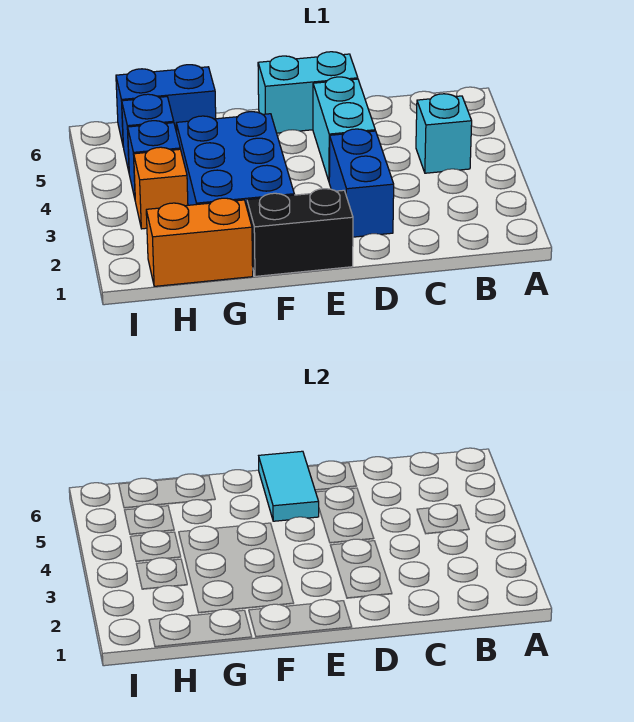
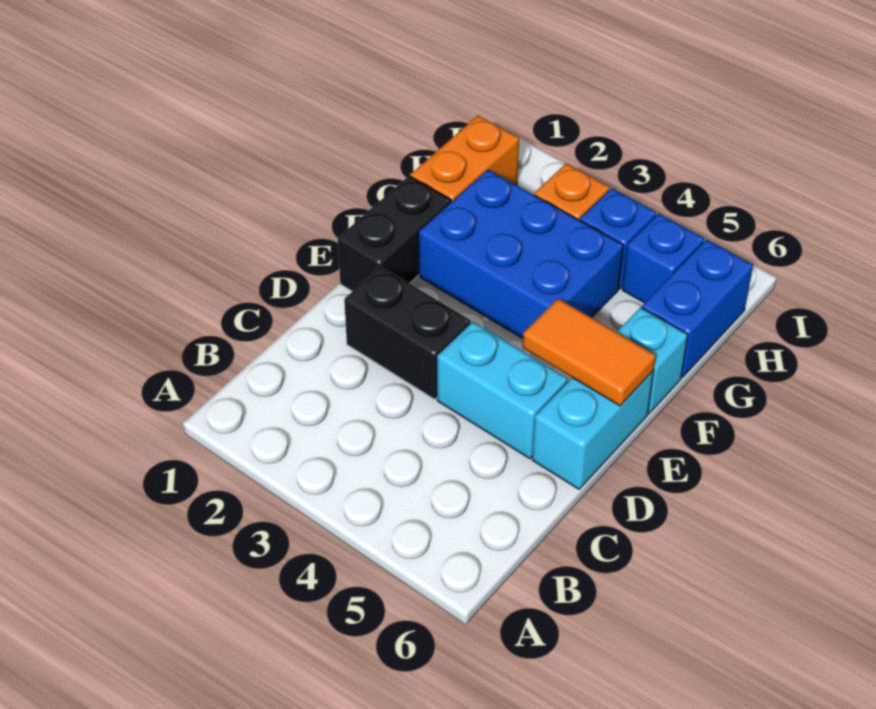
cyan brick B4 level 1 -> cyan brick F6 level 1
blue brick D2:D3 level 1 -> black brick D2:D3 level 1
cyan tile E5:E6 level 2 -> orange tile E5:E6 level 2

